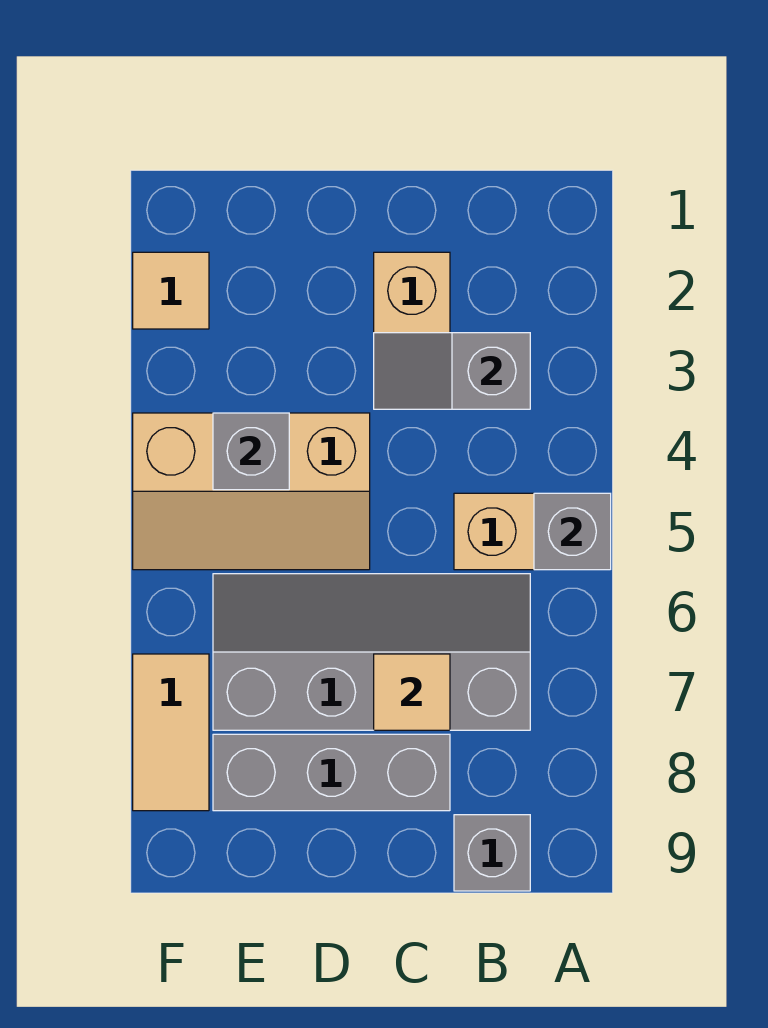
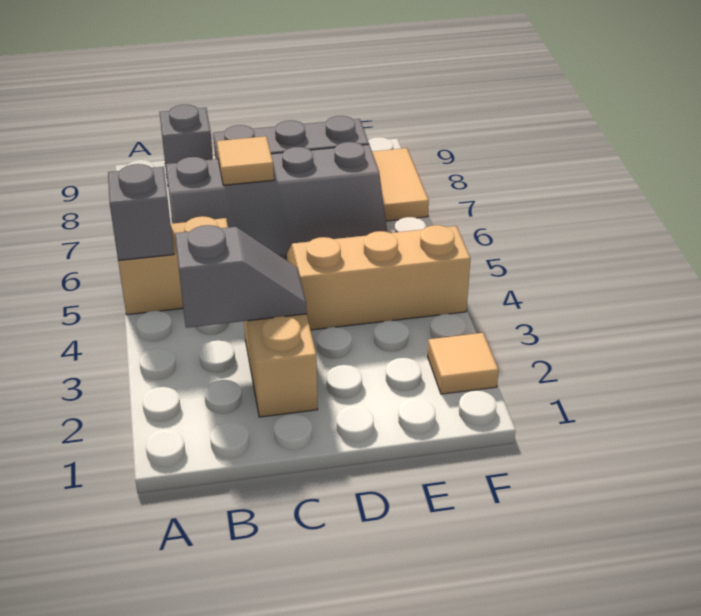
grey brick E4 level 2 -> none

